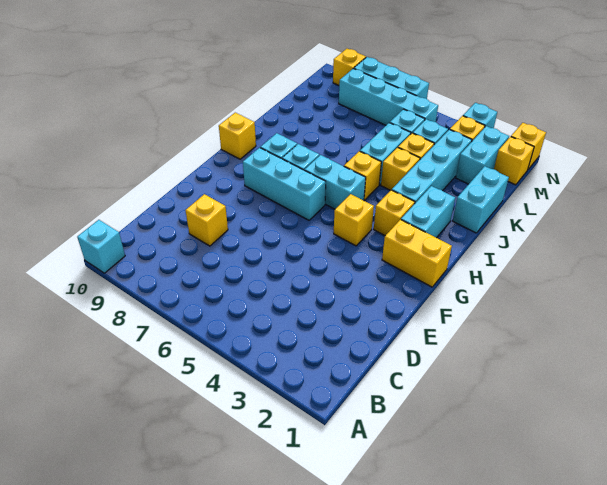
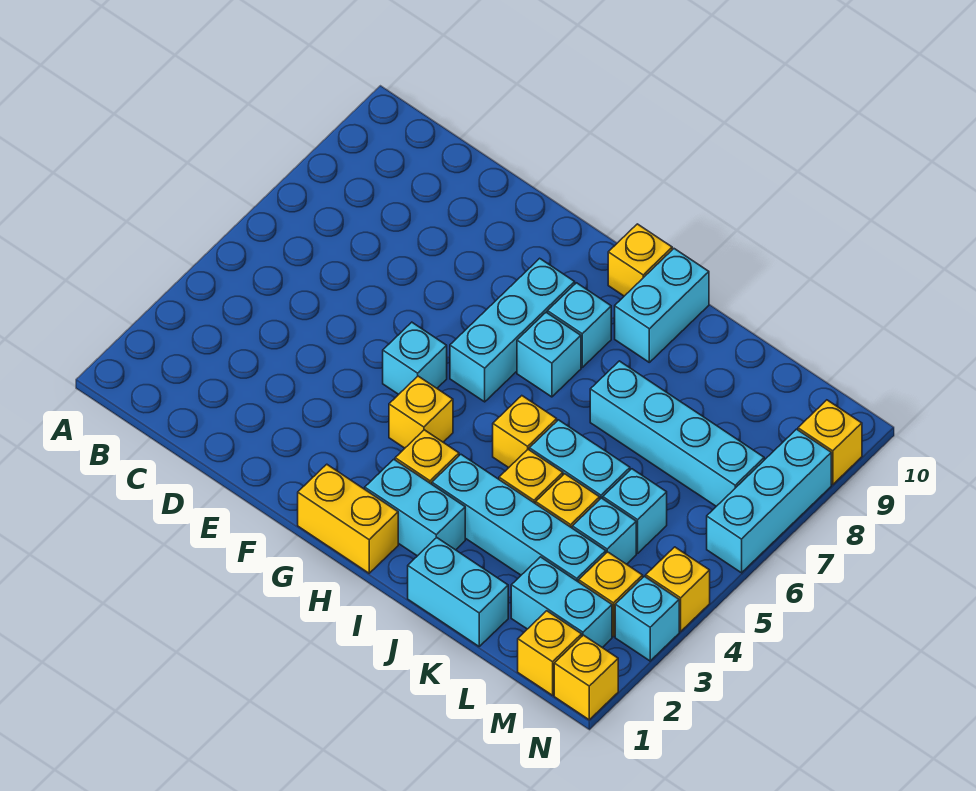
cyan brick A10 level 1 -> cyan brick F5 level 1
yellow brick D8 level 1 -> yellow brick N4 level 1
yellow brick G1:G2 level 1 -> yellow brick G1:H1 level 1
cyan brick H5:H6 level 1 -> cyan brick I9:I10 level 1
cyan brick M5:M8 level 1 -> cyan brick J7:M7 level 1

